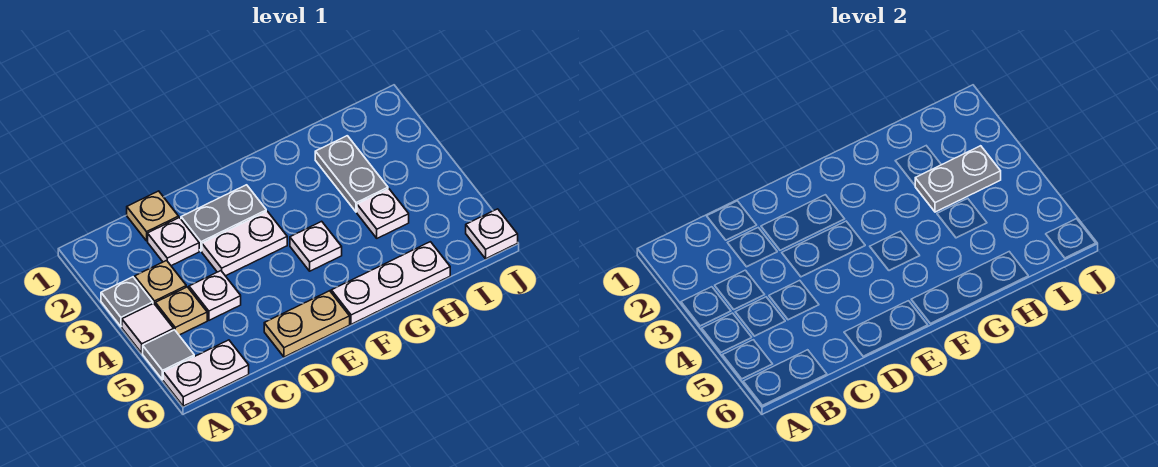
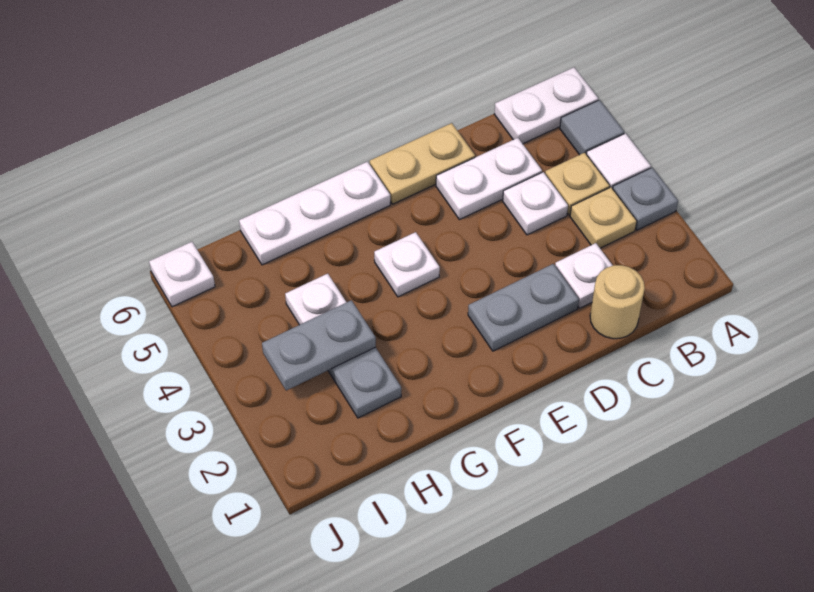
tan plate C1 level 1 -> tan round brick C1 level 1
white plate D3:E3 level 1 -> white plate C5:D5 level 1

